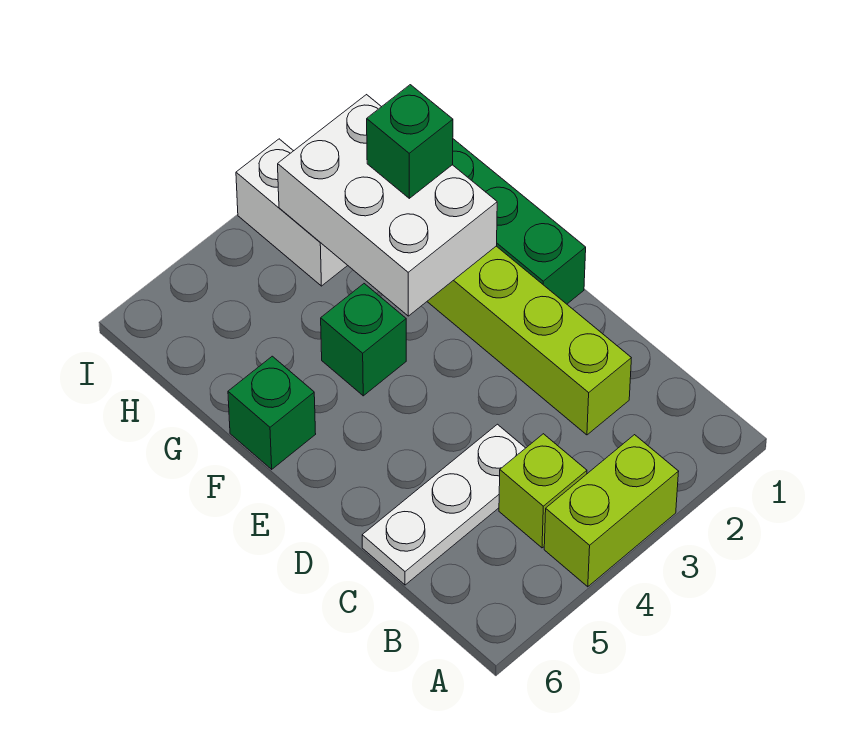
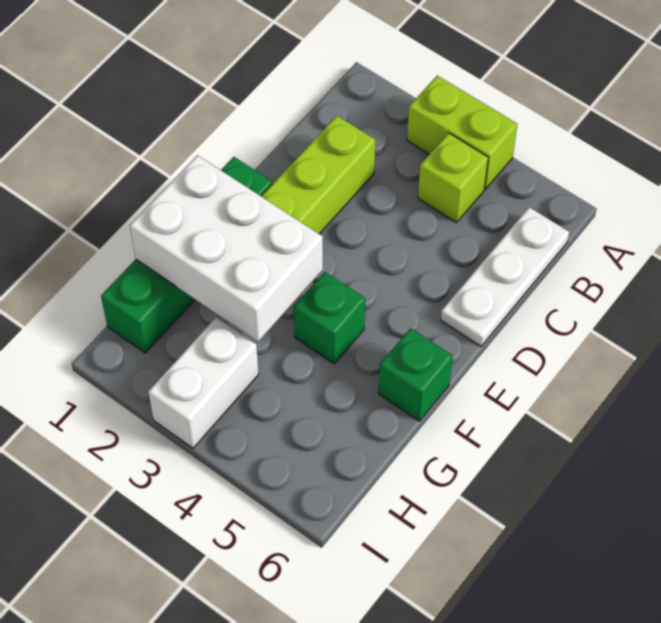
white plate C4:C6 level 1 -> white plate B6:D6 level 1
white brick F2:H3 level 2 -> white brick F1:G3 level 2
green brick G2 level 3 -> none

